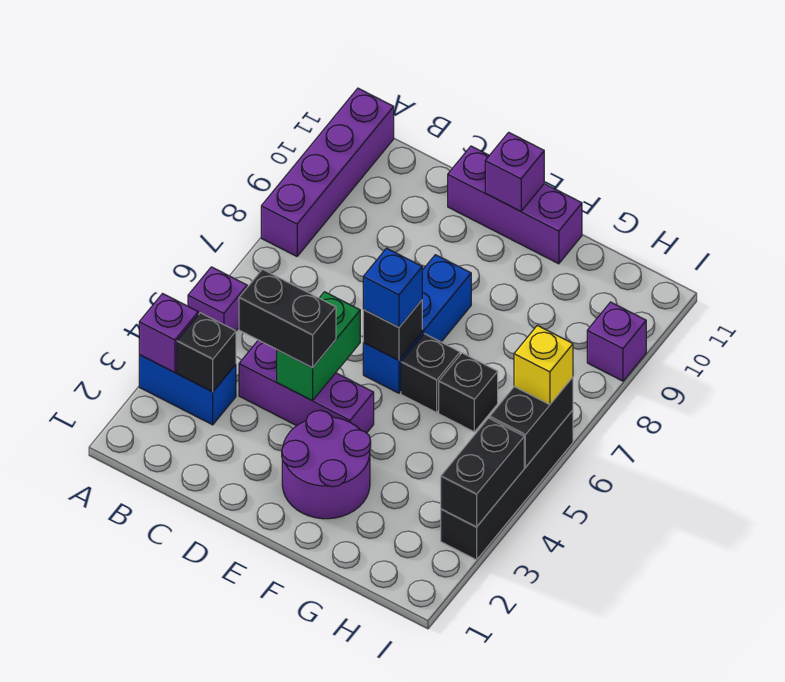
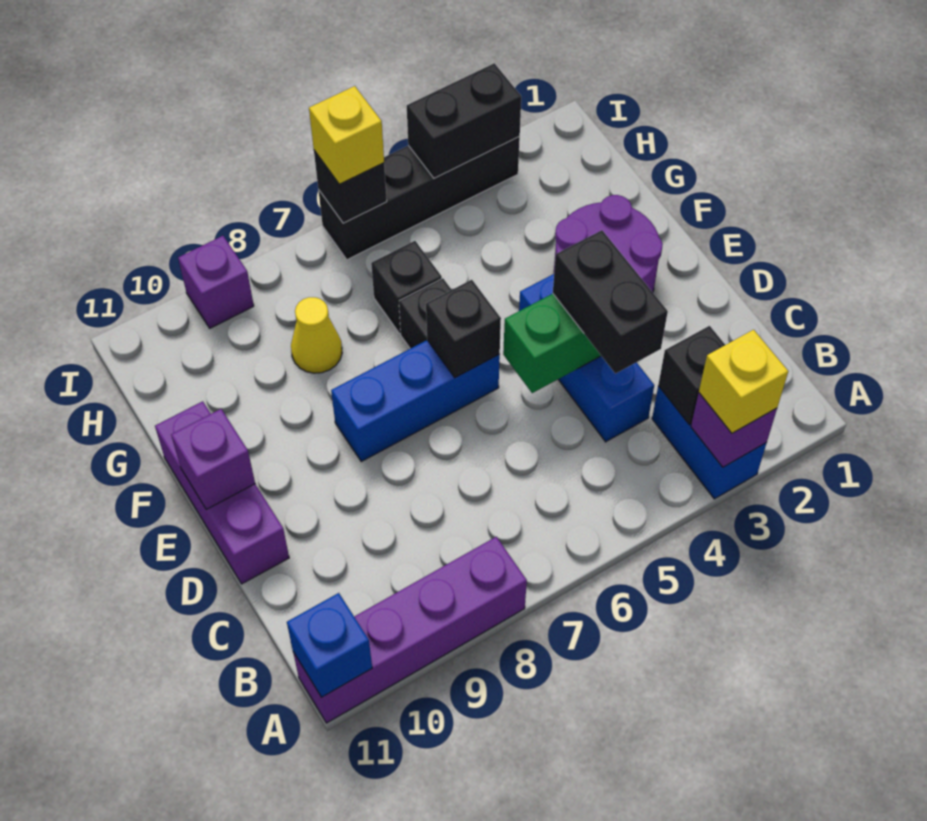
none -> yellow brick A3 level 3
purple brick A5 level 1 -> none
purple brick C4:E4 level 1 -> blue brick C4:E4 level 1
blue brick E6 level 3 -> blue brick A11 level 2
none -> yellow cone G8 level 1
black brick I5:I6 level 2 -> black brick I6 level 2

